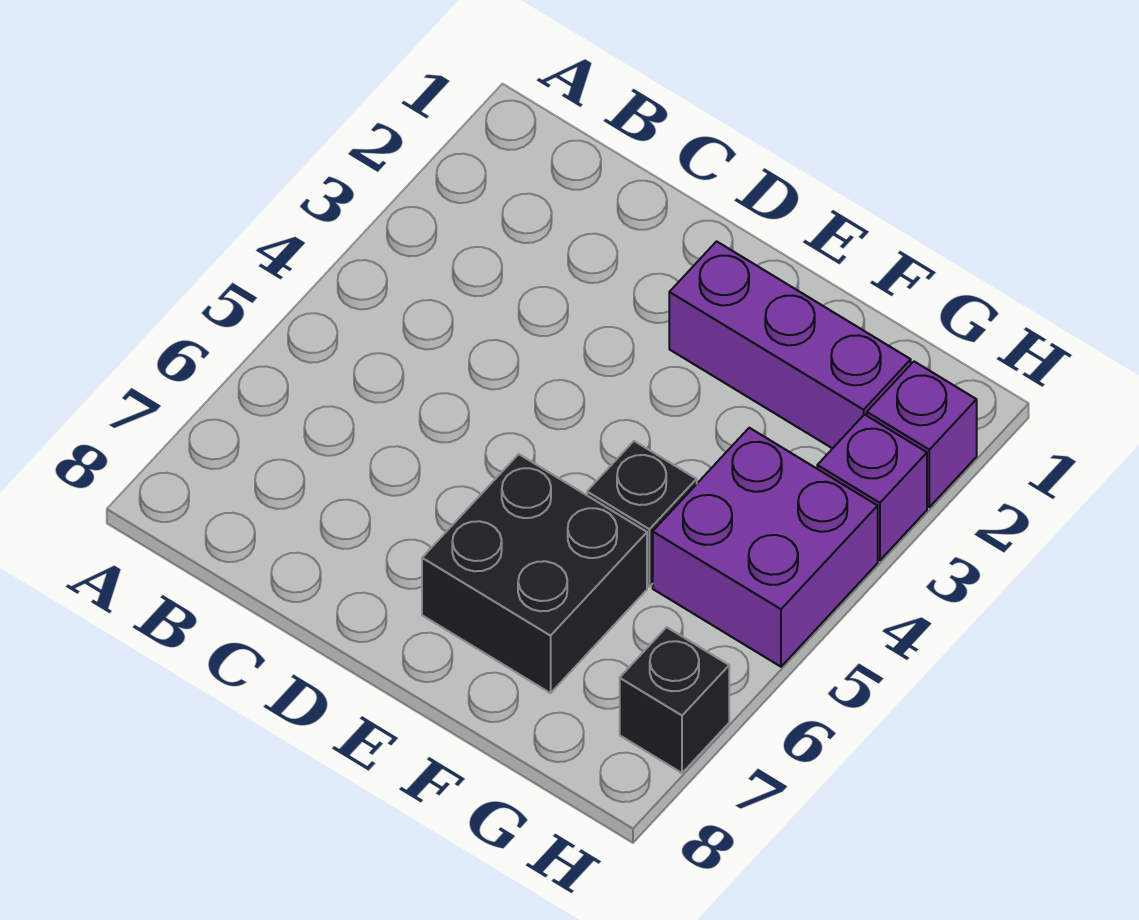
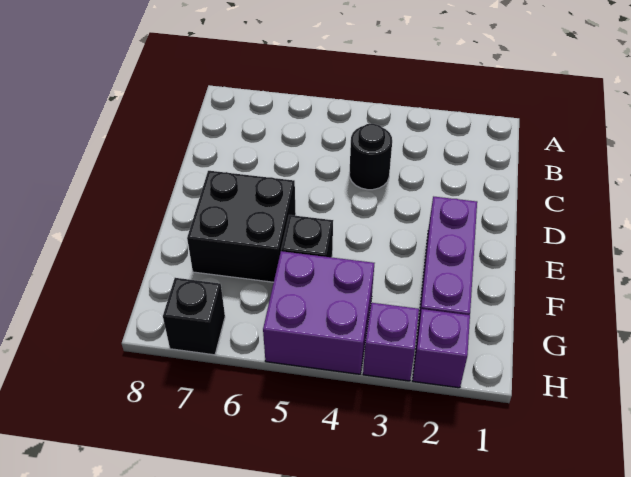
none -> black round brick C4 level 1

